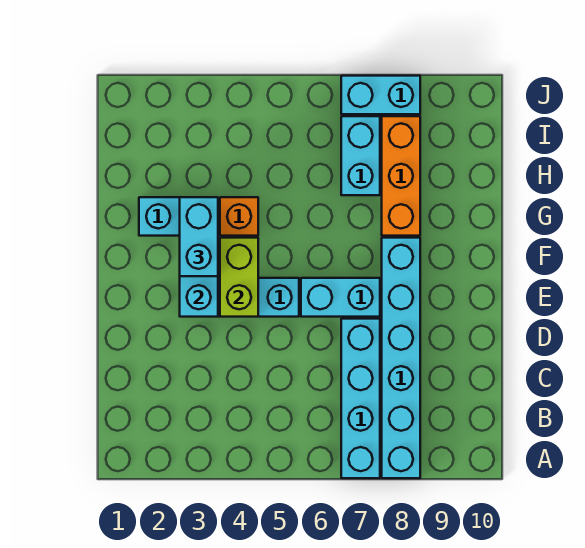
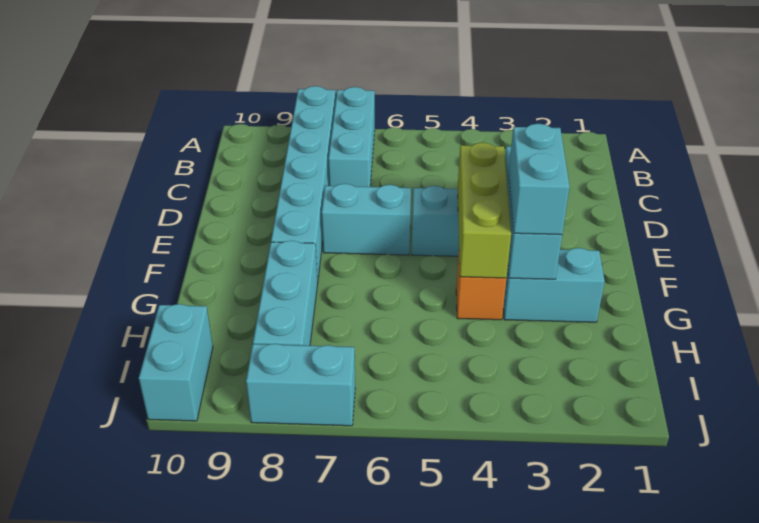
cyan brick A7:D7 level 1 -> cyan brick A7:C7 level 1
lime brick E4:F4 level 2 -> lime brick E4:G4 level 2
orange brick G8:I8 level 1 -> cyan brick G8:I8 level 1
cyan brick H7:I7 level 1 -> cyan brick I10:J10 level 1

